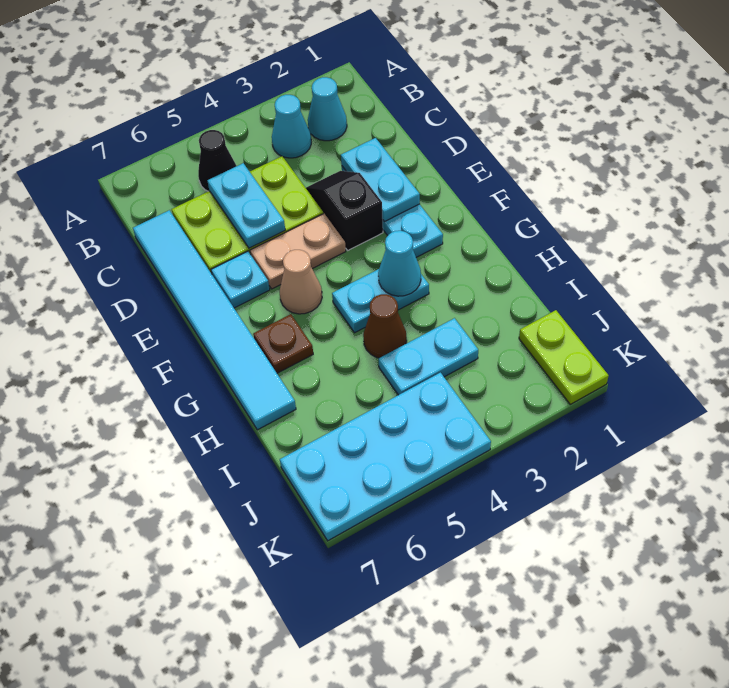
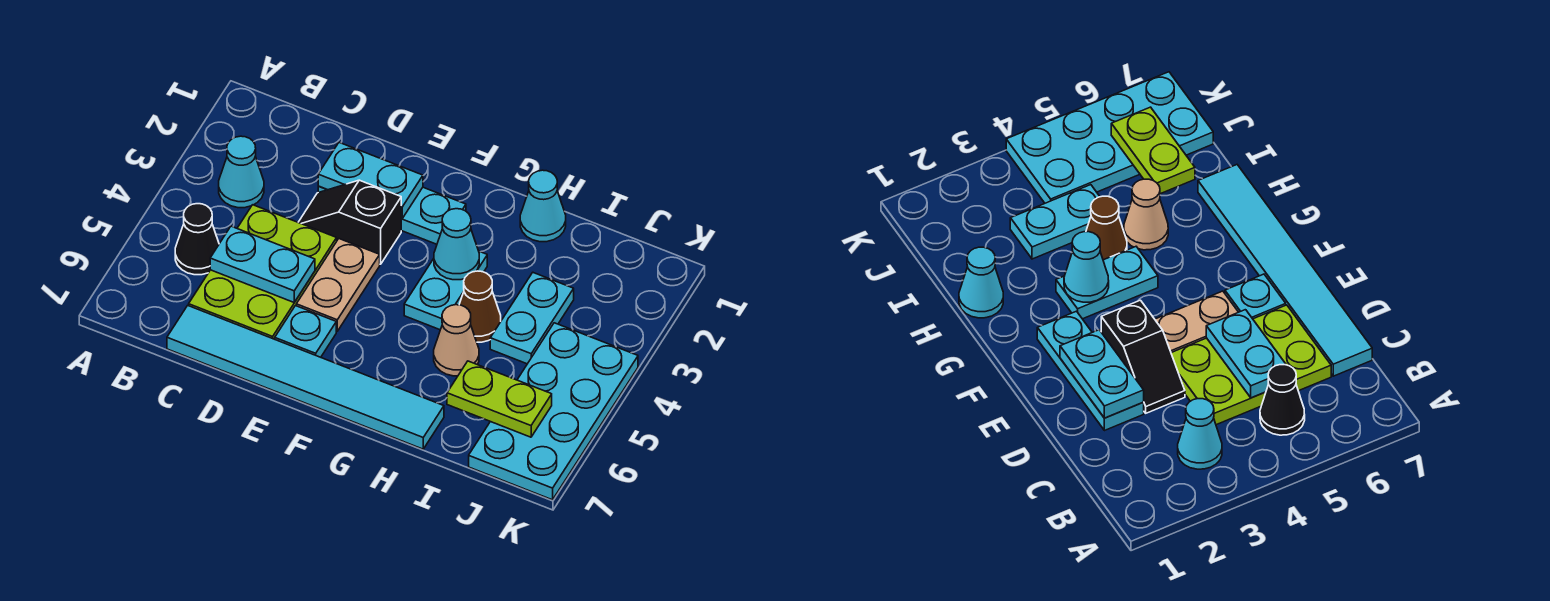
cyan cone B2 level 1 -> cyan cone H1 level 1
tan cone F5 level 1 -> tan cone H5 level 1
brown plate G6 level 1 -> none
lime plate J1:K1 level 1 -> lime plate I6:J6 level 2

